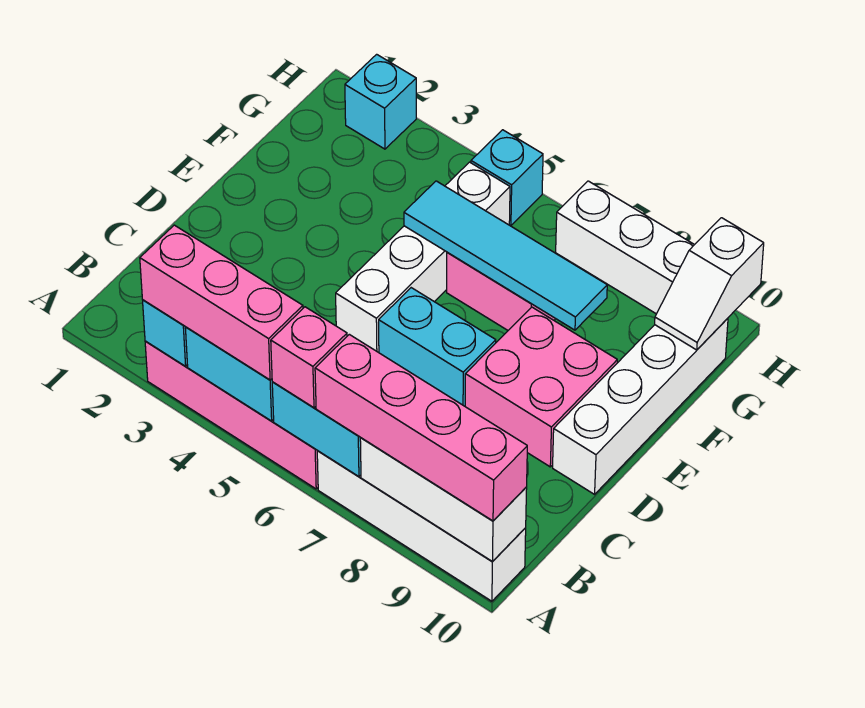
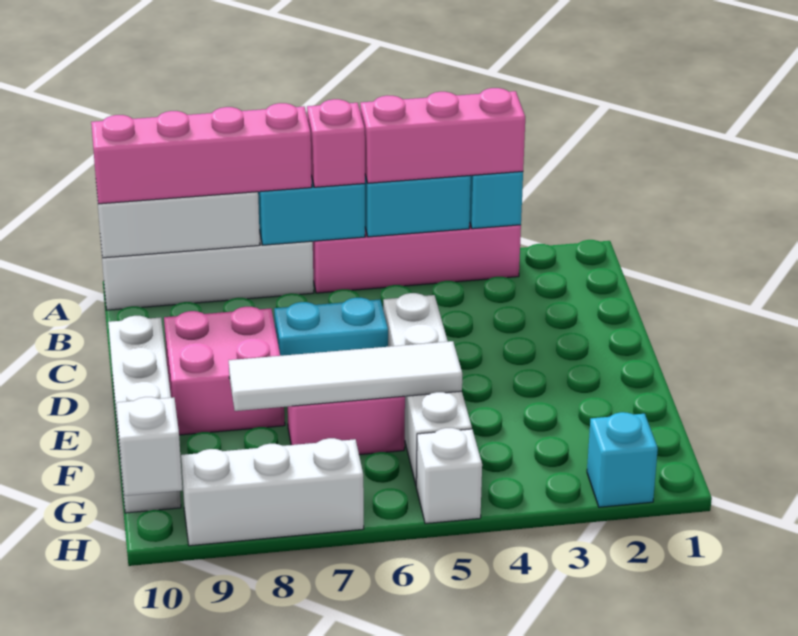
cyan tile F5:F8 level 2 -> white tile F5:F8 level 2
cyan brick H5 level 1 -> white brick H5 level 1

